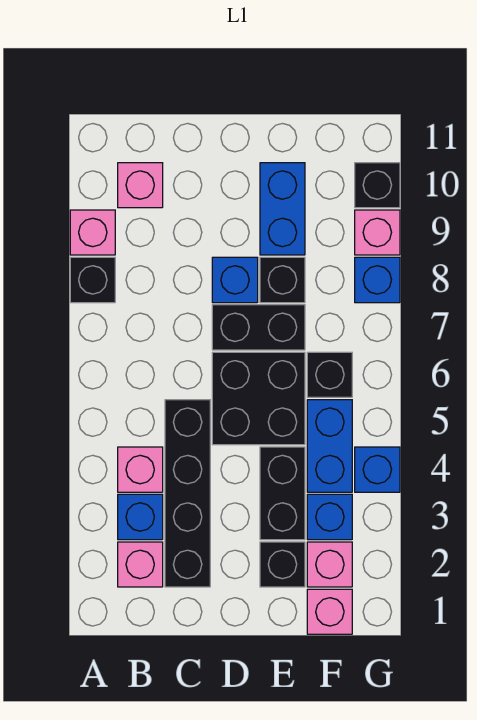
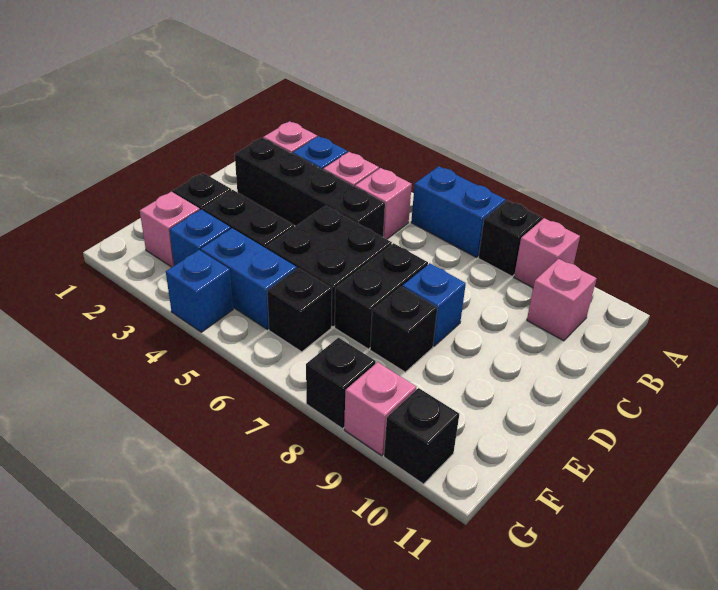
blue brick E9:E10 level 1 -> blue brick A6:A7 level 1
pink brick F1 level 1 -> pink brick B5 level 1
blue brick G8 level 1 -> black brick G8 level 1

